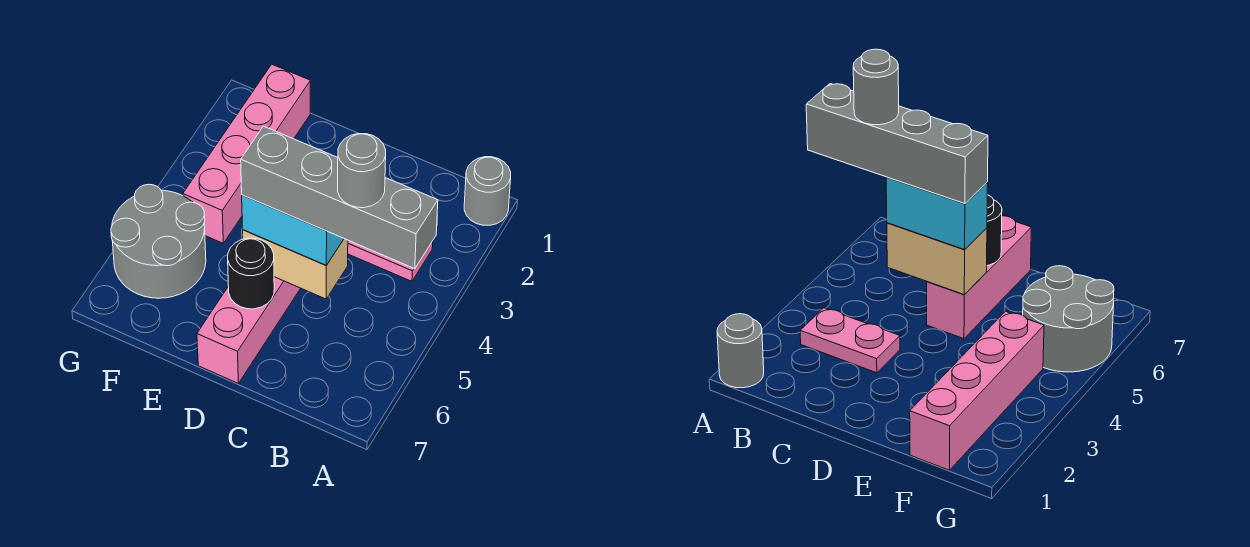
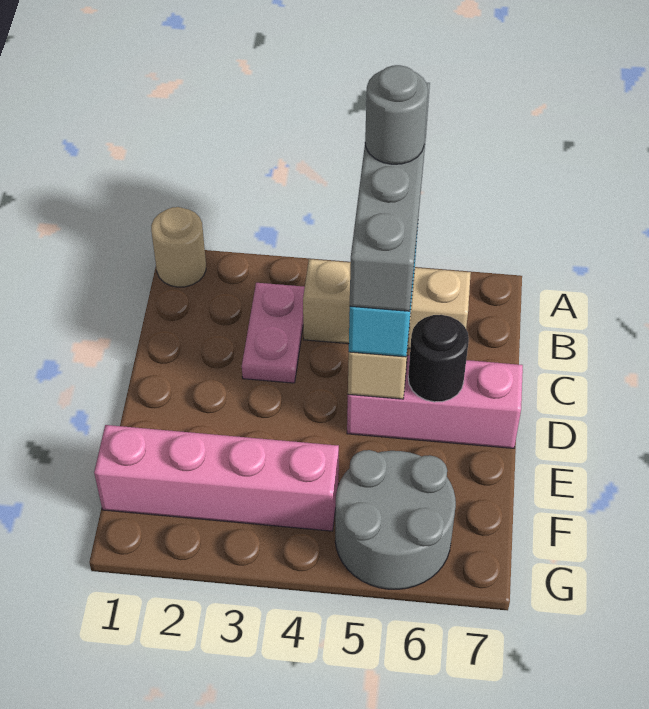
grey round brick A1 level 1 -> tan round brick A1 level 1
none -> tan brick B4:B6 level 1

